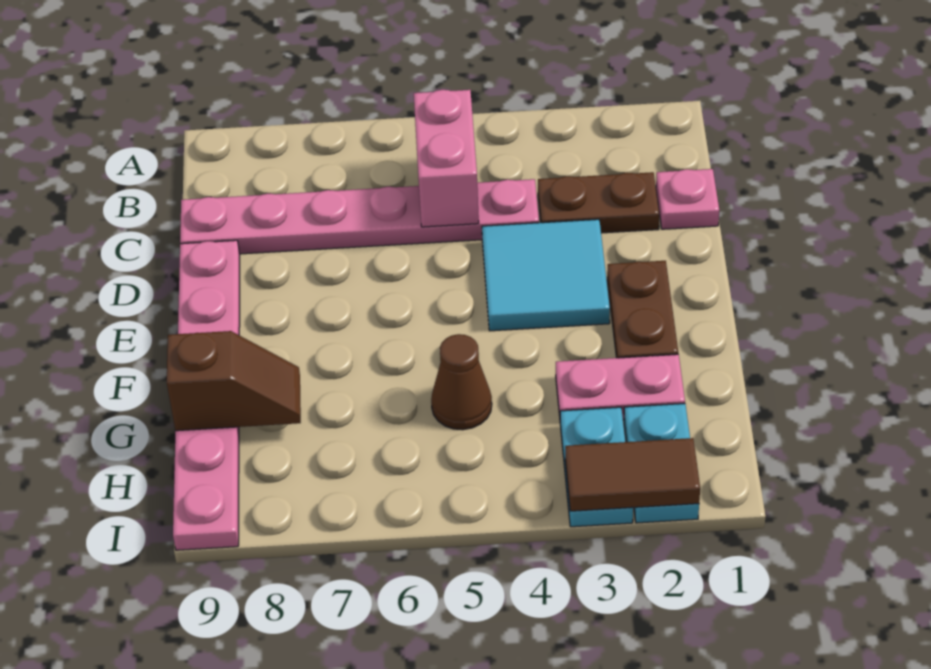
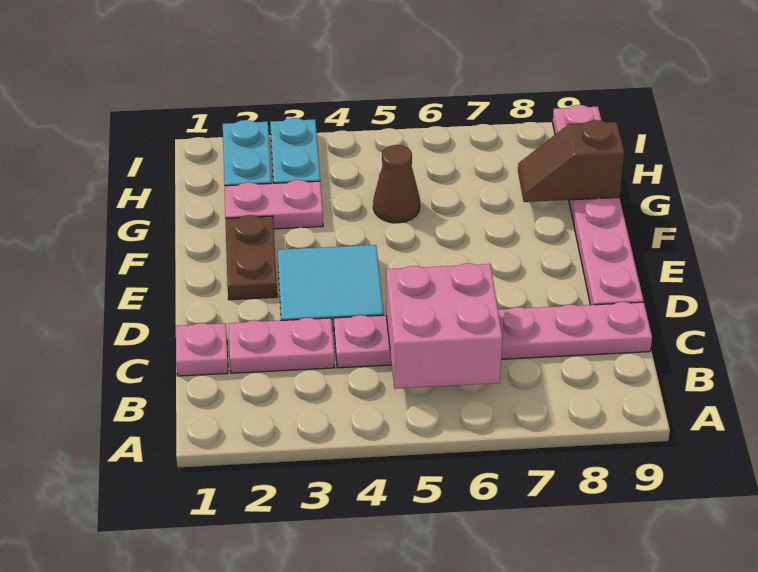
pink brick B5:C5 level 2 -> pink brick B5:C6 level 2
brown plate C2:C3 level 1 -> pink plate C2:C3 level 1
brown tile I2:I3 level 2 -> none

